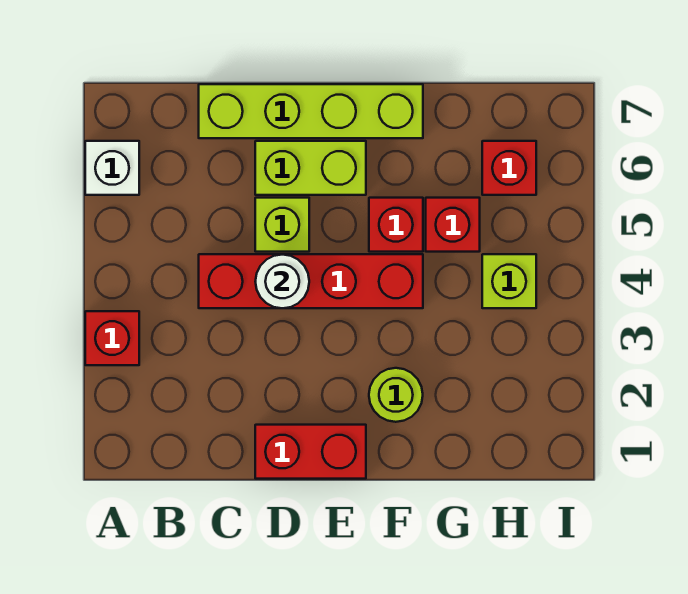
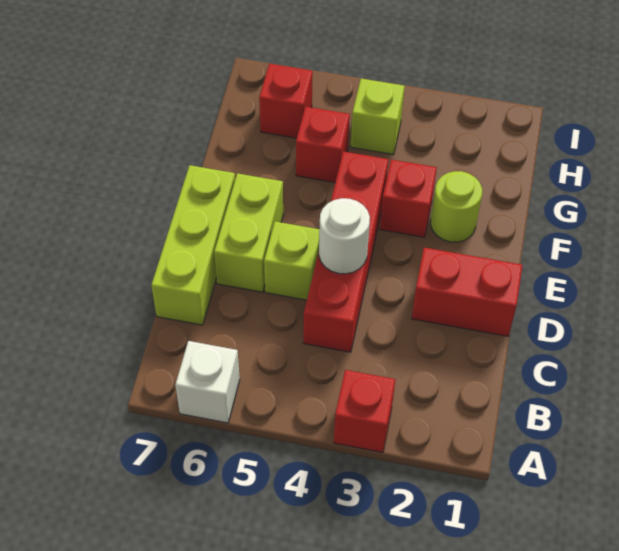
lime brick C7:F7 level 1 -> lime brick C7:E7 level 1
red brick D1:E1 level 1 -> red brick D1:D2 level 1
red brick F5 level 1 -> red brick F3 level 1

